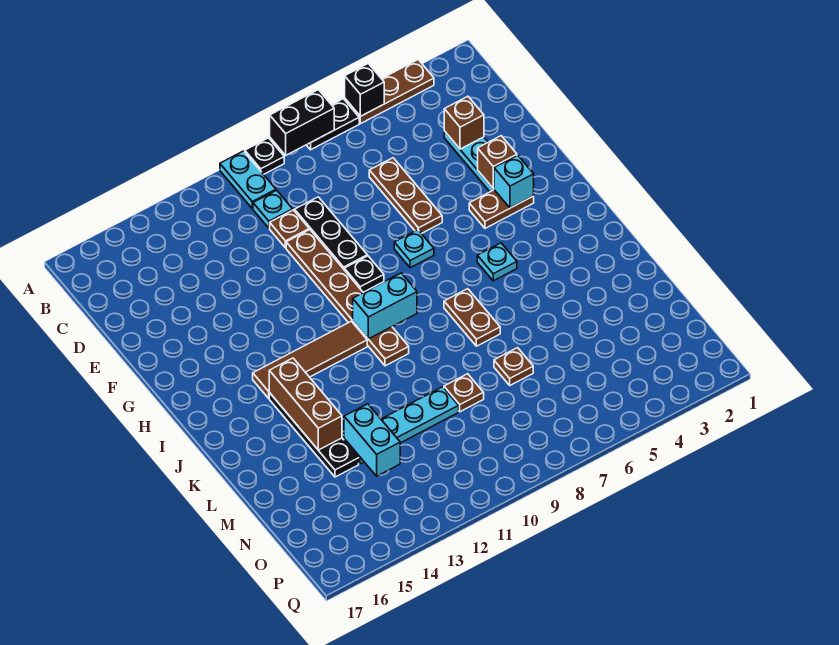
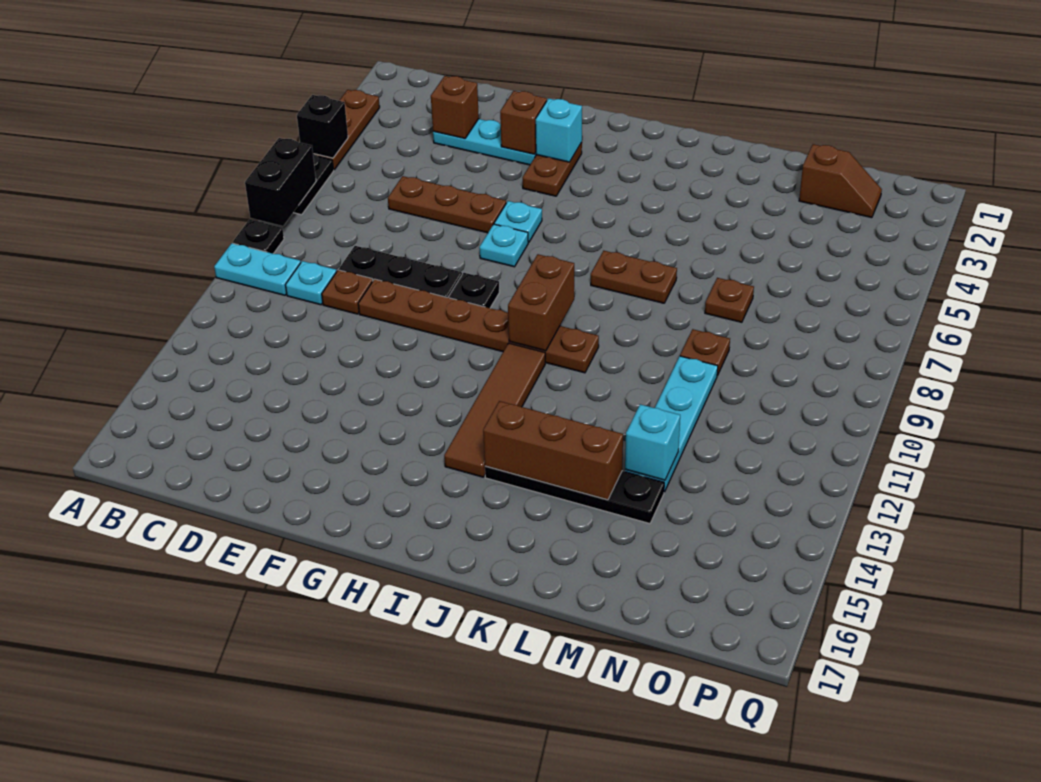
cyan plate I5 level 1 -> cyan plate G6 level 1
cyan brick I9:I10 level 2 -> brown brick I9:I10 level 2
cyan brick M13:N13 level 2 -> cyan brick M13 level 2
none -> brown slope N2:O2 level 1 top N

